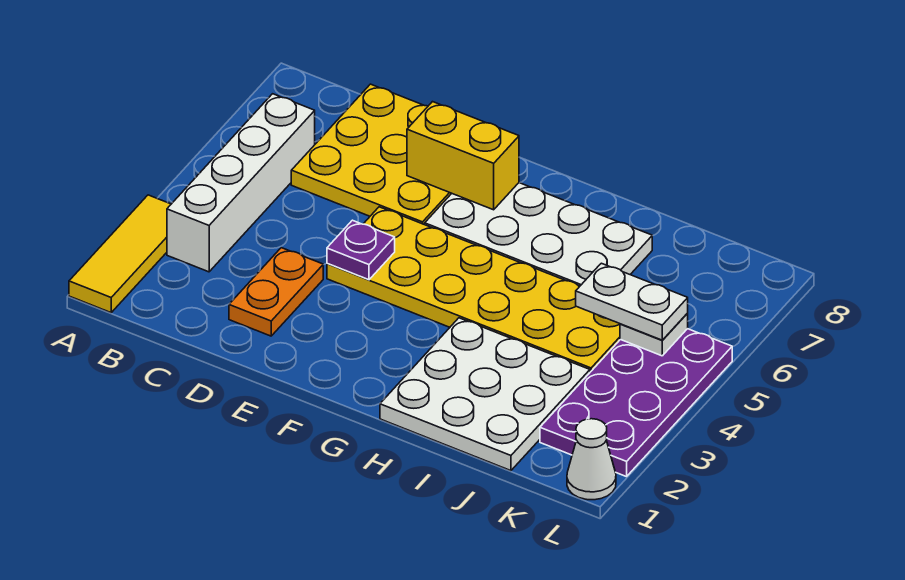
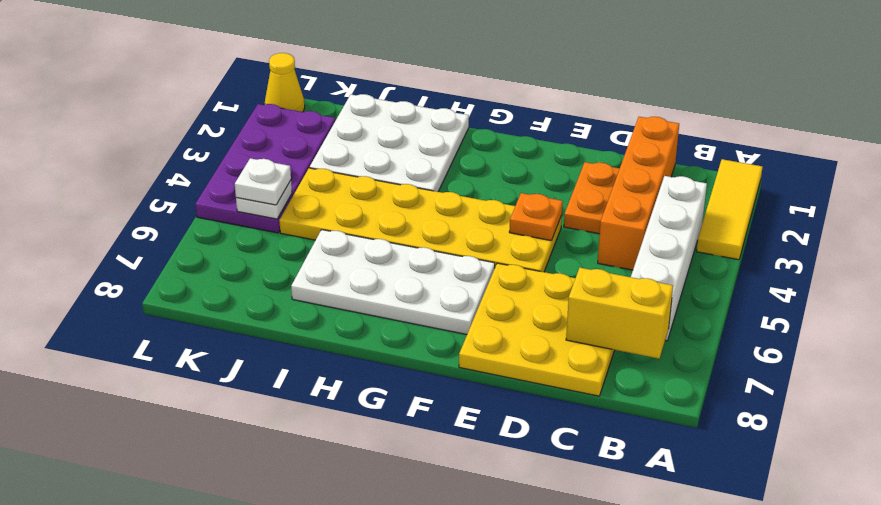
none -> orange brick C1:C4 level 1
purple plate E4 level 2 -> orange plate E4 level 2
yellow brick E7:F7 level 2 -> yellow brick B7:C7 level 2
white plate J5:K5 level 3 -> white plate K5 level 3
white cone L1 level 1 -> yellow cone L1 level 1

